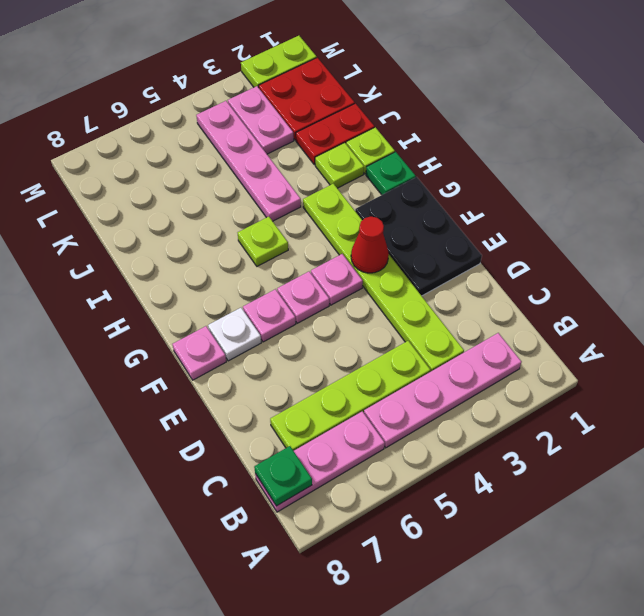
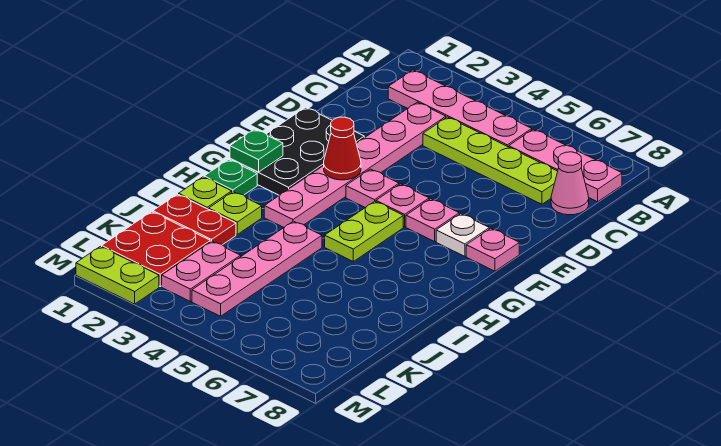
green plate B8 level 2 -> green plate G1 level 2
lime plate C3:H3 level 1 -> pink plate C3:H3 level 1
none -> pink cone C8 level 1
lime plate H5 level 1 -> lime plate G5:H5 level 1

